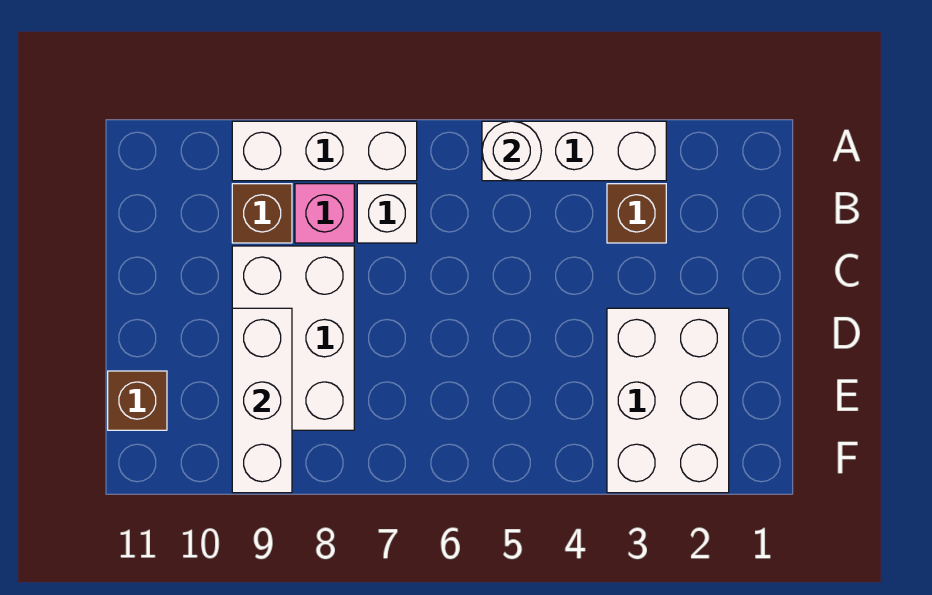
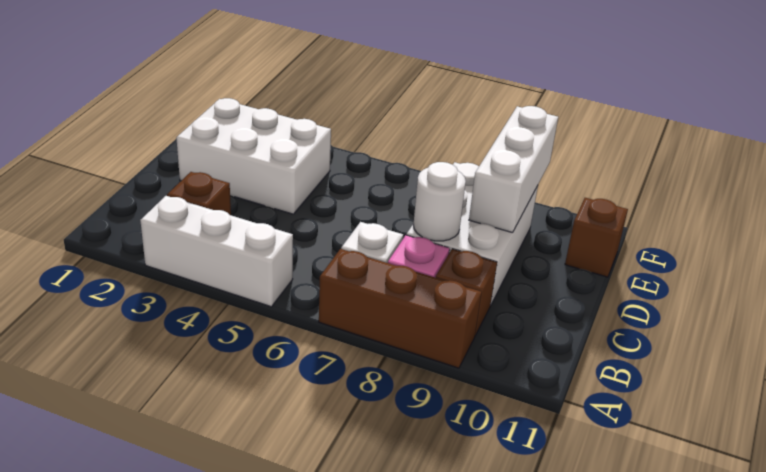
white round brick A5 level 2 -> white round brick C8 level 2
white brick A7:A9 level 1 -> brown brick A7:A9 level 1
white brick D2:F3 level 1 -> white brick D2:E4 level 1

